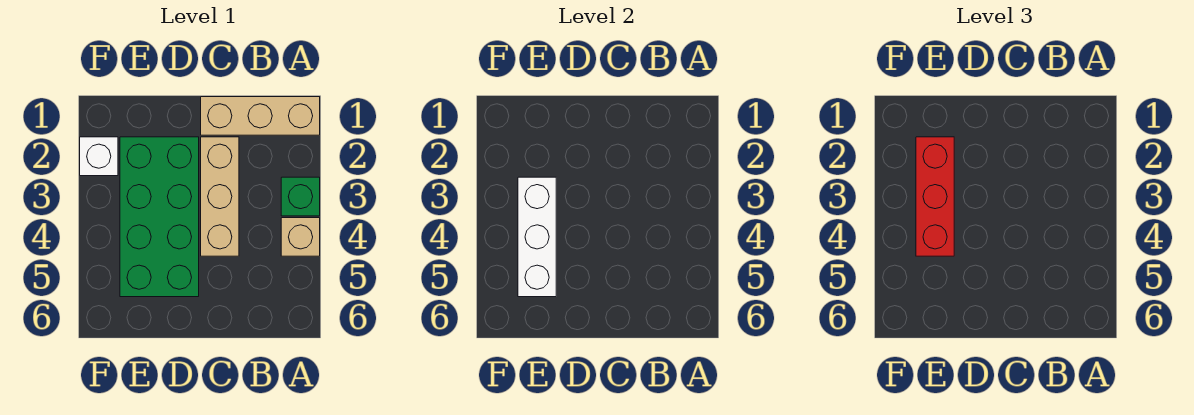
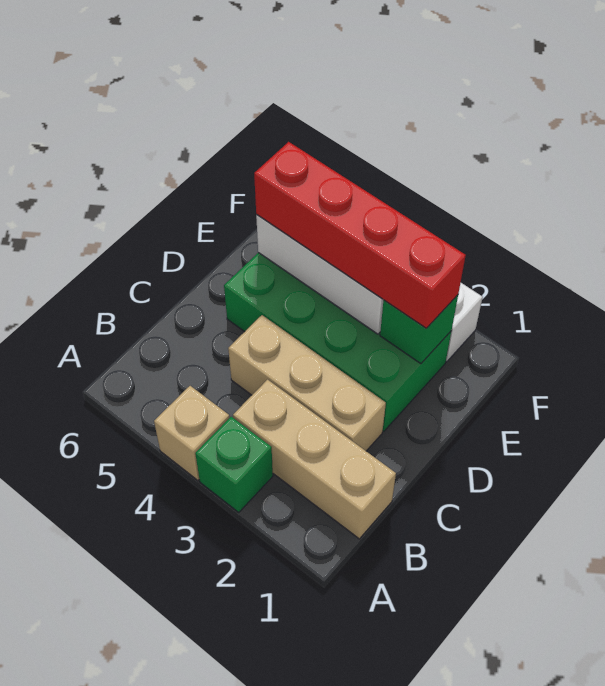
tan brick A1:C1 level 1 -> tan brick B1:B3 level 1
none -> green brick E2 level 2
red brick E2:E4 level 3 -> red brick E2:E5 level 3

